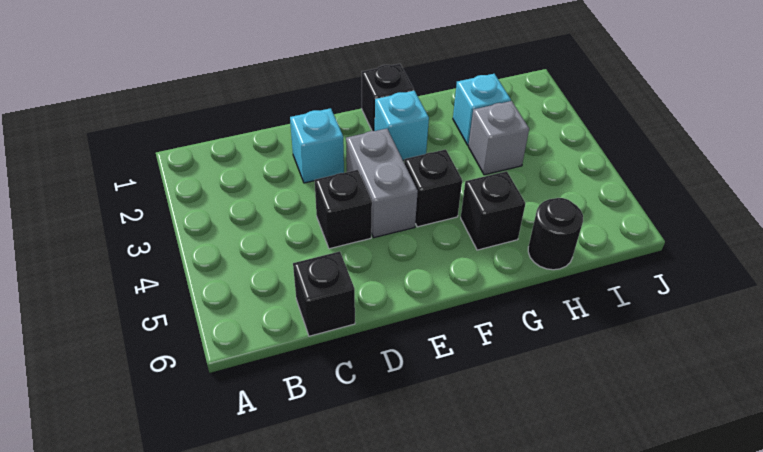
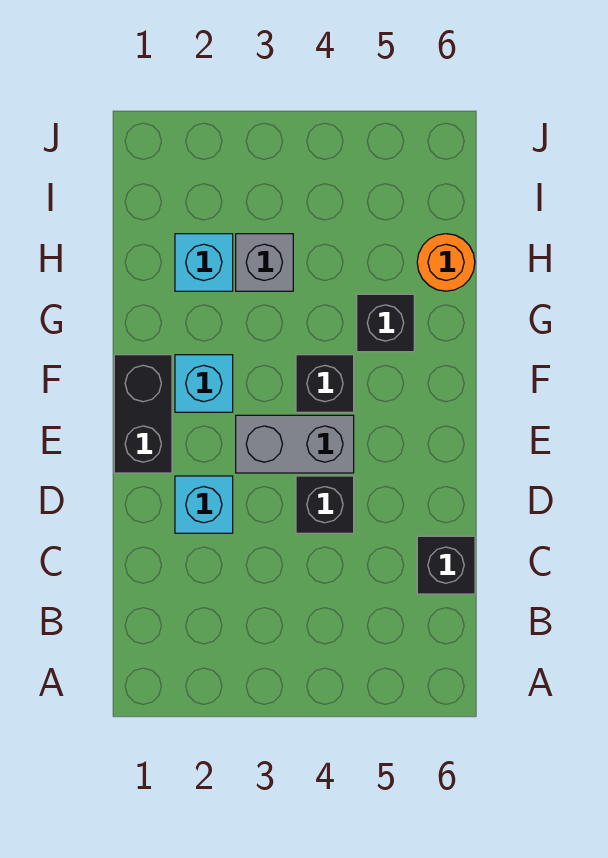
black brick F1 level 1 -> black brick E1:F1 level 1
black round brick H6 level 1 -> orange round brick H6 level 1

